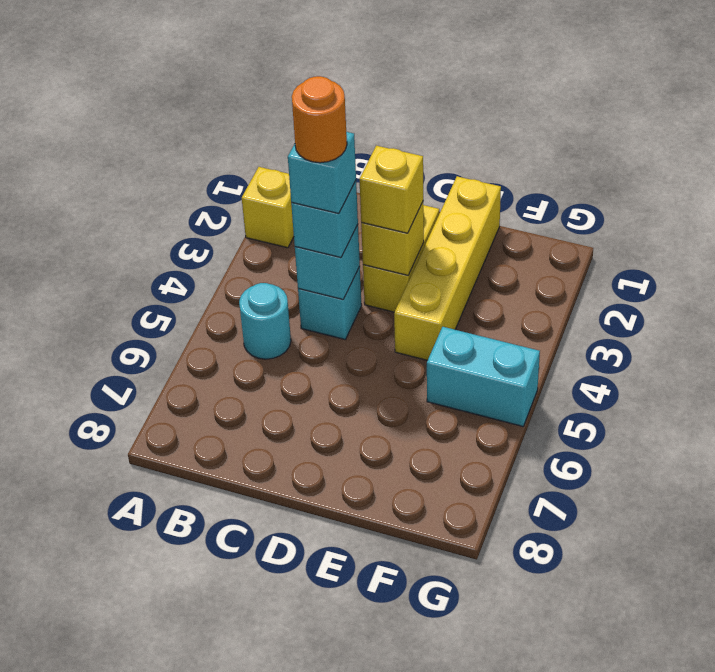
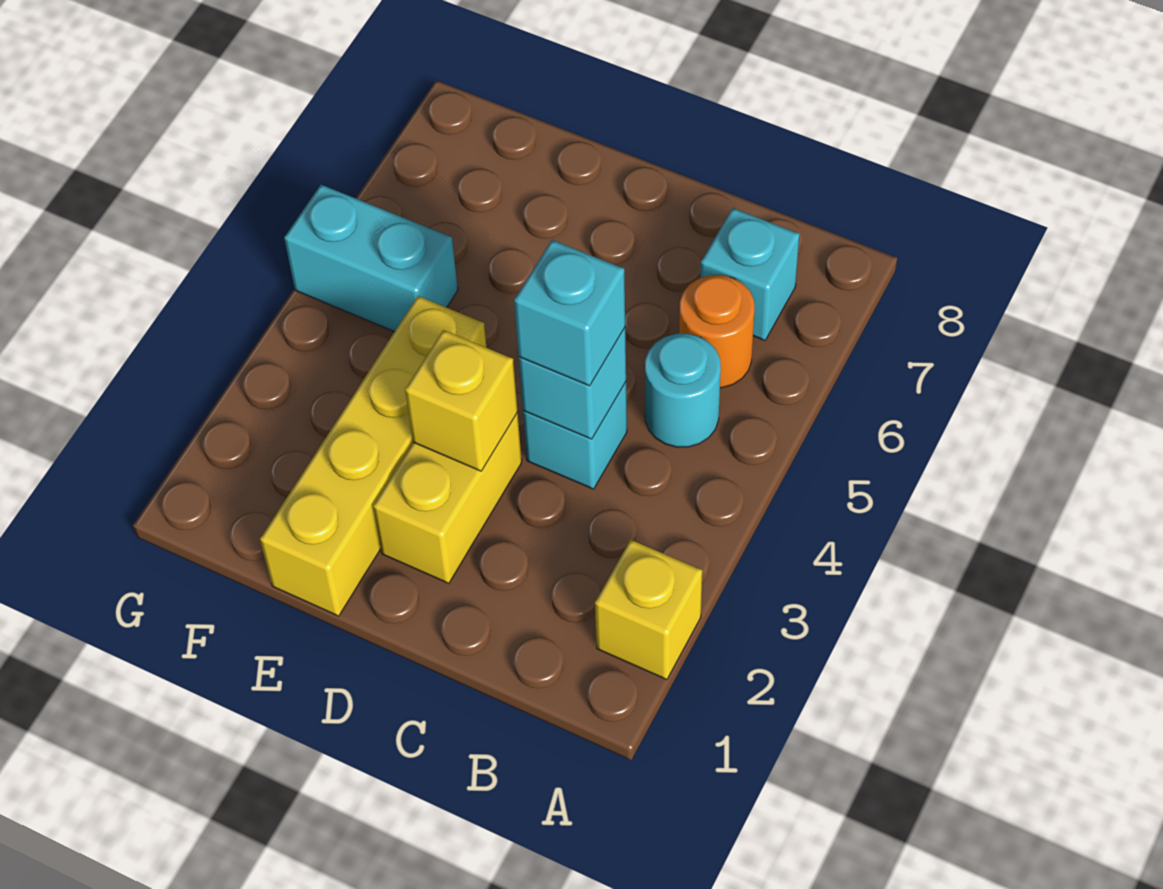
cyan brick C4 level 4 -> cyan brick B7 level 1
orange round brick C4 level 5 -> orange round brick B6 level 1
yellow brick D3 level 3 -> none

